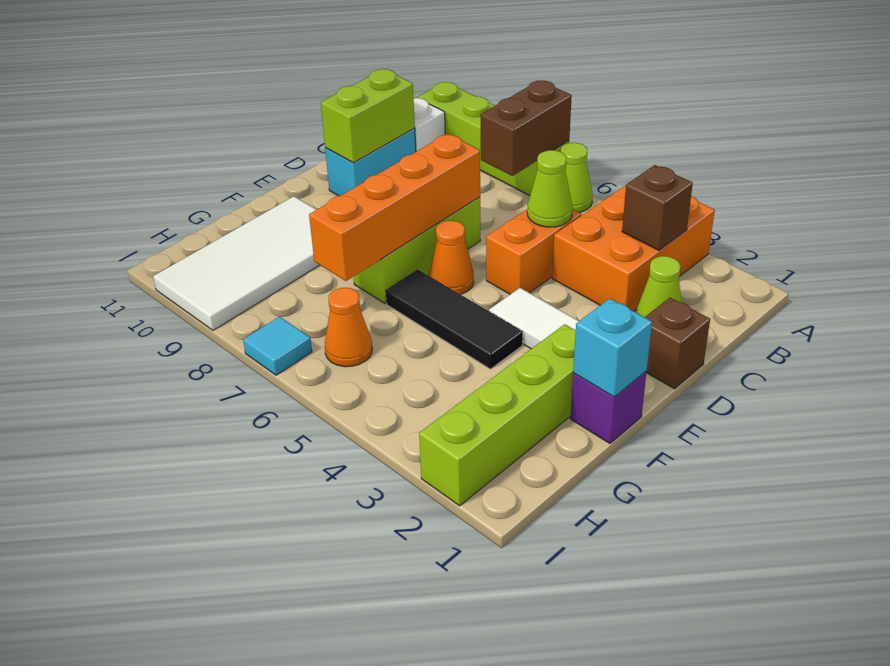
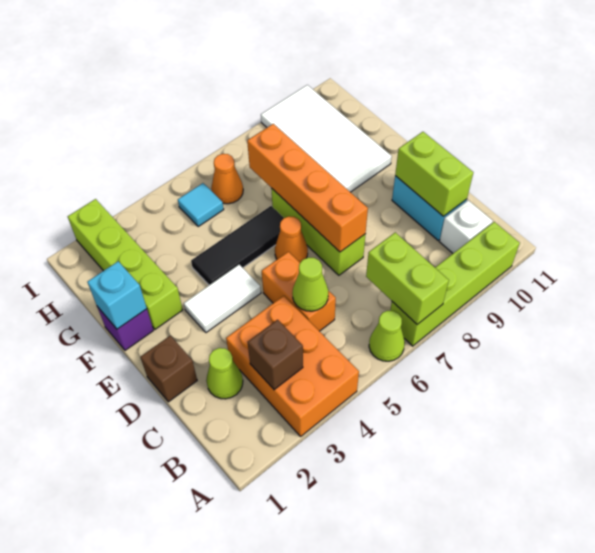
brown brick A7:B7 level 2 -> lime brick A7:B7 level 2
cyan tile I7 level 1 -> cyan tile H5 level 1

